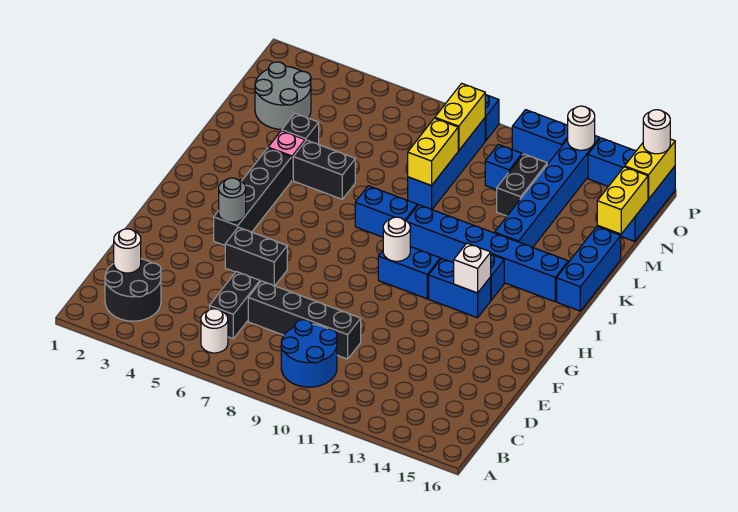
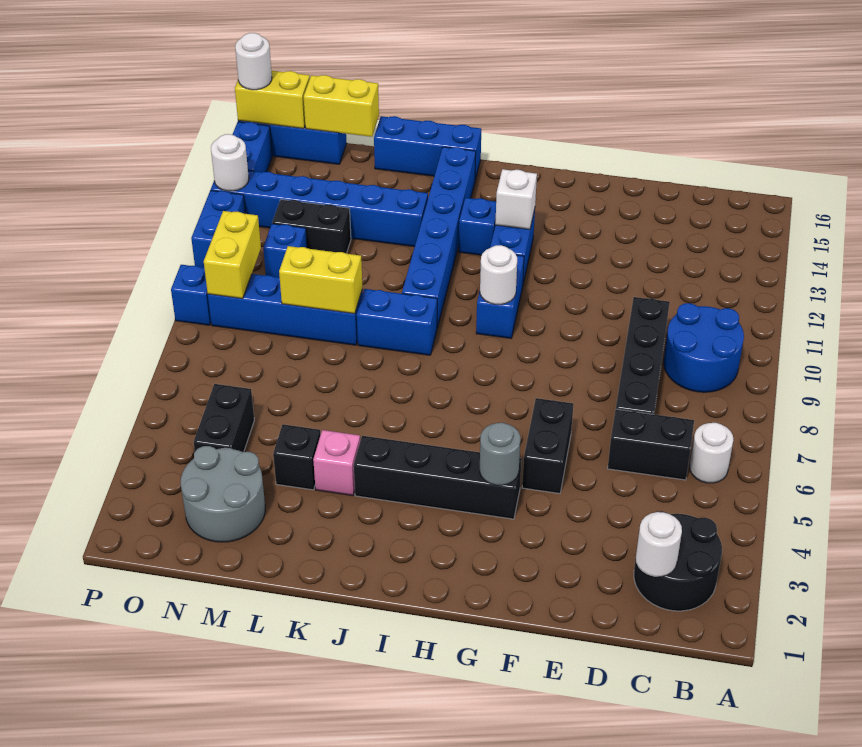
blue brick J8:J9 level 1 -> blue brick J9:K9 level 1
black brick K5:K6 level 1 -> black brick N4:N5 level 1
yellow brick N9:O9 level 2 -> yellow brick O9:O10 level 2

